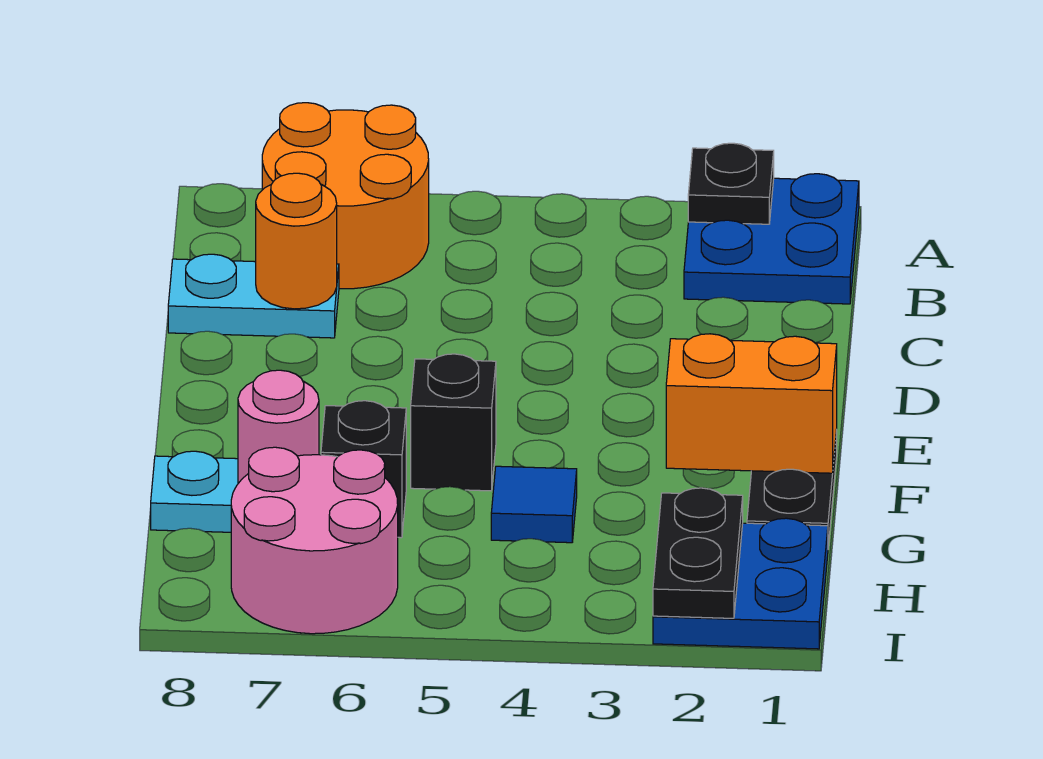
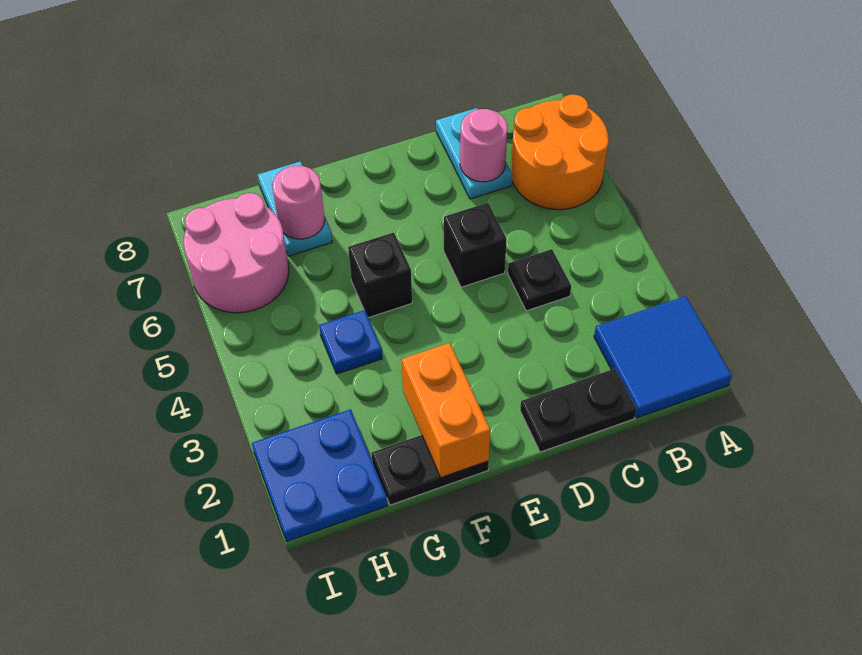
blue plate A1:B2 level 1 -> blue tile A1:B2 level 1
black plate A2 level 2 -> black plate C4 level 1
orange round brick C7 level 2 -> pink round brick C7 level 2
blue tile G4 level 1 -> blue plate G4 level 1
black brick G6 level 1 -> black brick D5 level 1
black plate H2:I2 level 2 -> black plate C1:D1 level 1

